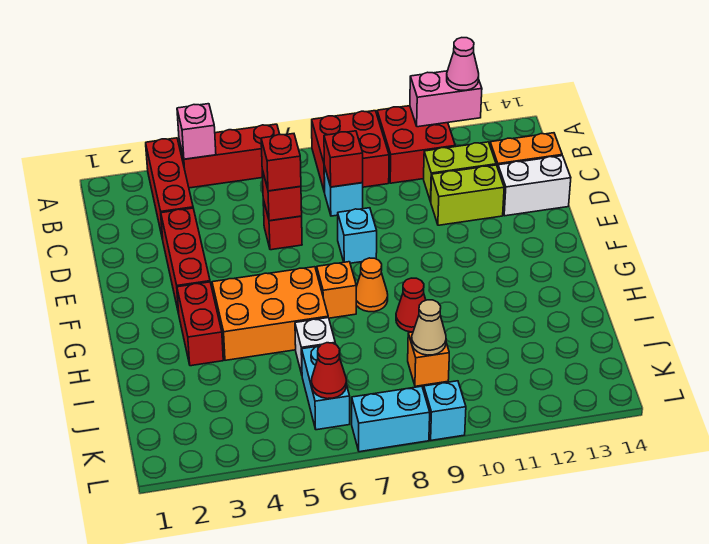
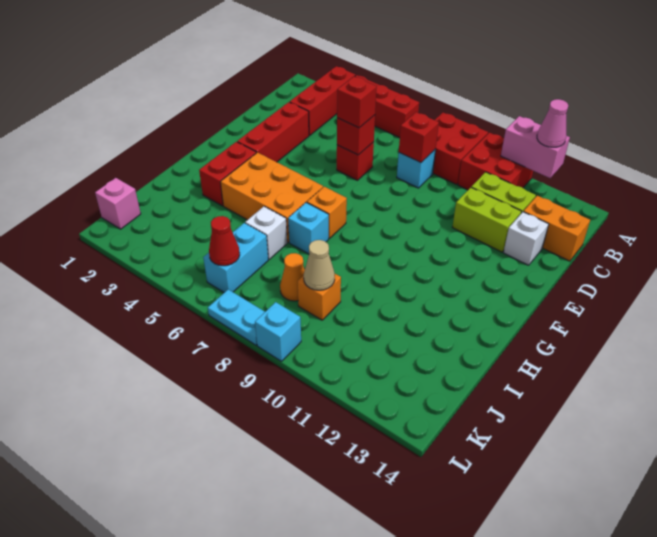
pink brick A4 level 2 -> pink brick K1 level 1
white brick D13:D14 level 1 -> white brick D13 level 1
cyan brick E8 level 1 -> cyan brick H7 level 1
orange cone G8 level 1 -> orange cone J8 level 1
red cone H9 level 1 -> none
cyan brick L7:L8 level 1 -> cyan plate L7:L8 level 1

